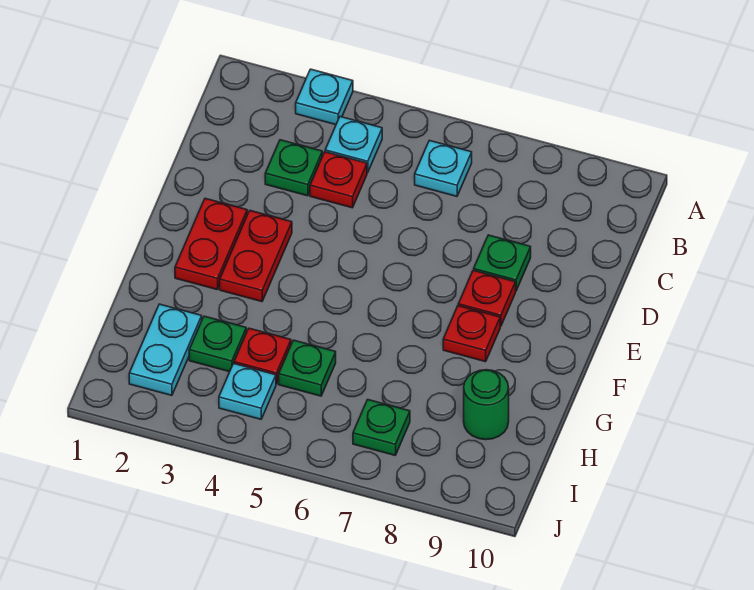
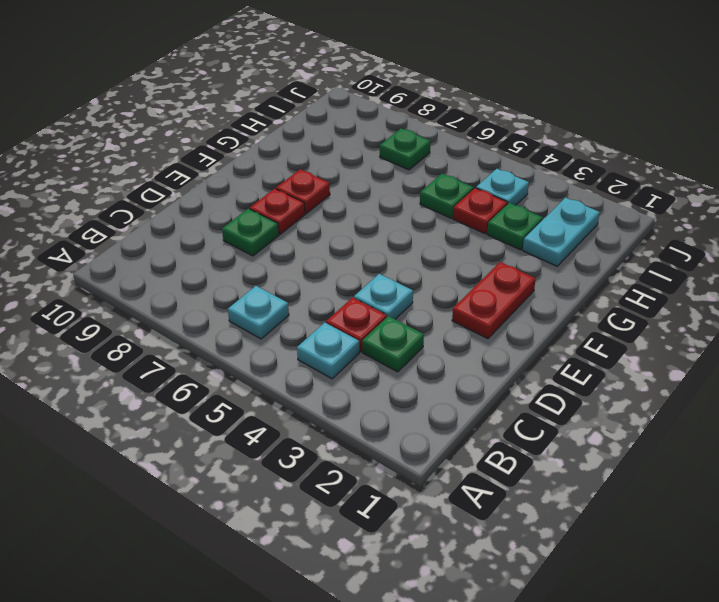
cyan plate A3 level 1 -> cyan plate D4 level 1
red plate E3:F3 level 1 -> none
green round brick H9 level 1 -> none

